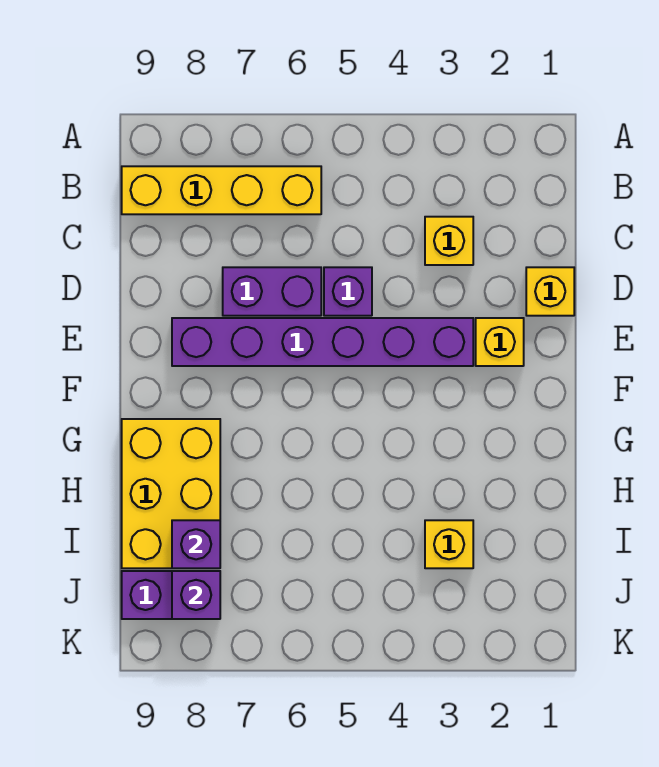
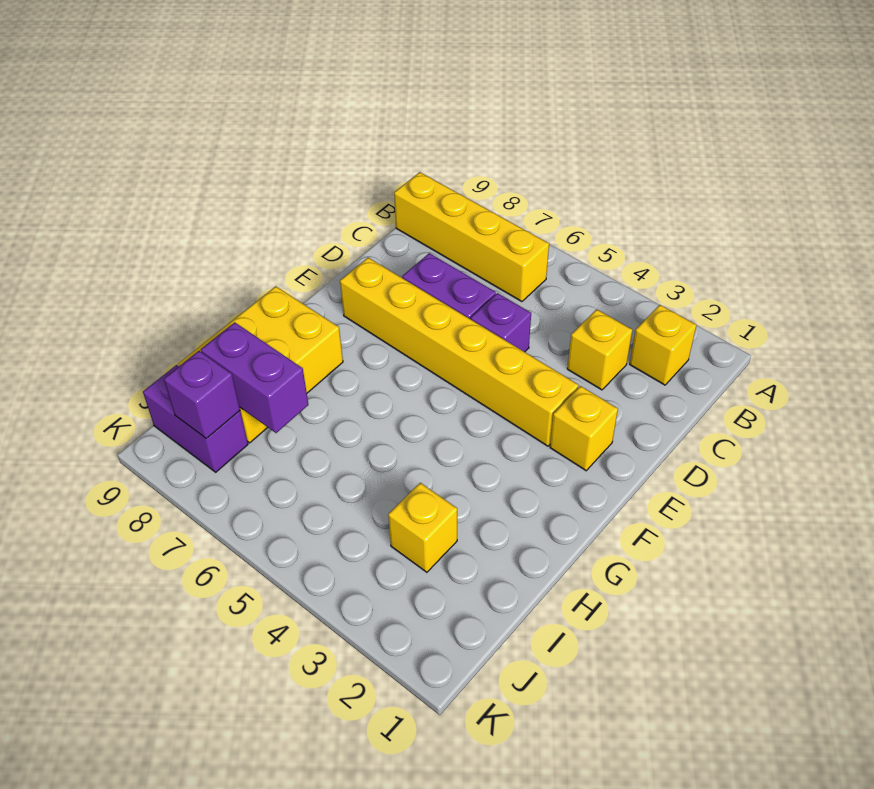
yellow brick D1 level 1 -> yellow brick B2 level 1
purple brick E3:E8 level 1 -> yellow brick E3:E8 level 1
purple brick I8 level 2 -> purple brick I7:I8 level 2

